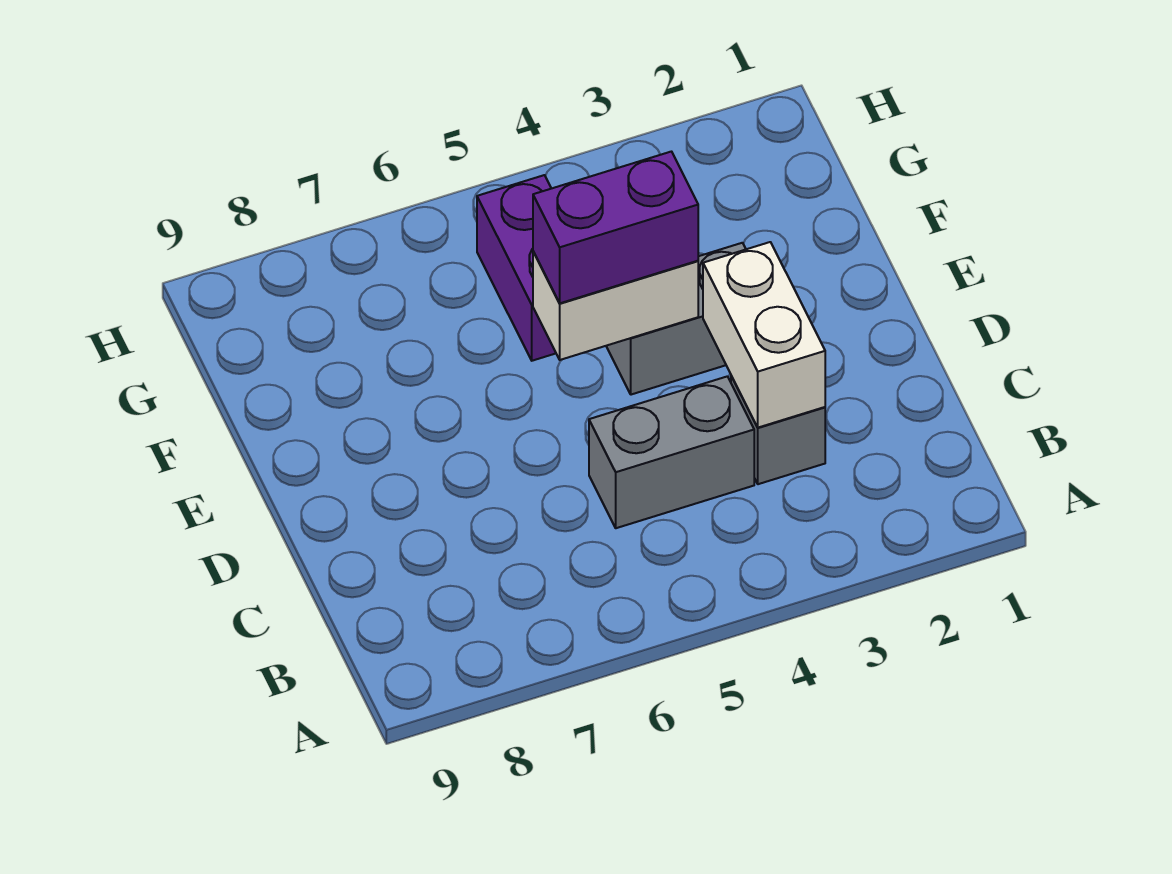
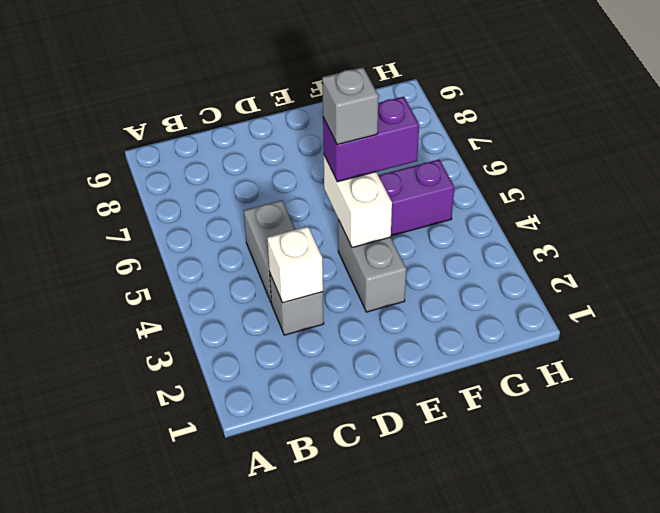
white brick C3:D3 level 2 -> white brick C3 level 2
purple brick E4:E5 level 3 -> purple brick E5:F5 level 3
none -> grey brick E5 level 4

